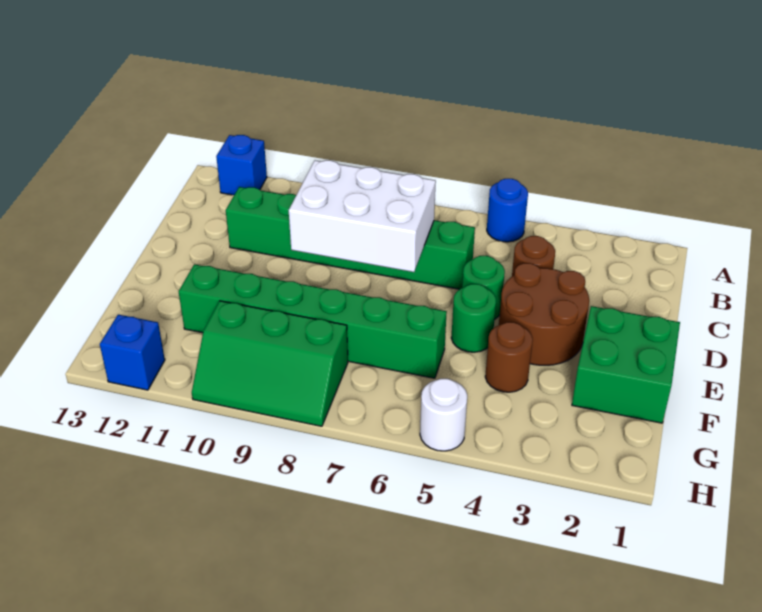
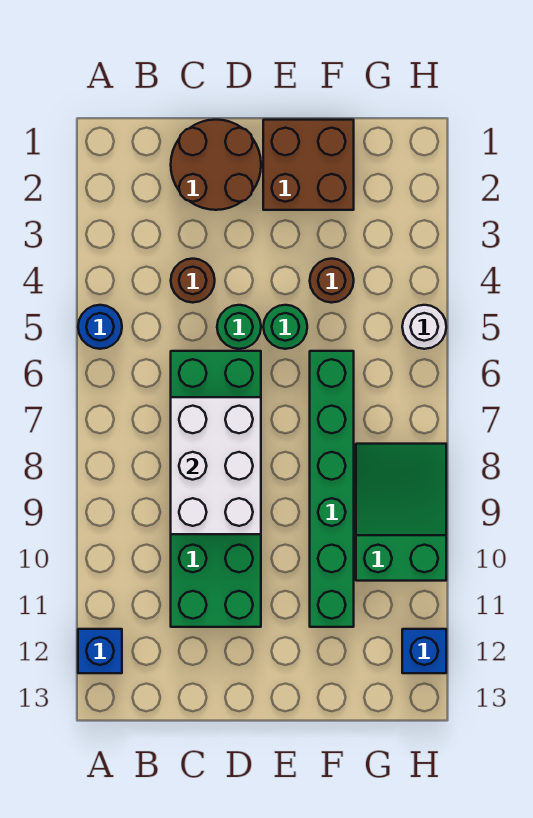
green brick C6:C11 level 1 -> green brick C6:D11 level 1
brown round brick D3:E4 level 1 -> brown round brick C1:D2 level 1
green brick E1:F2 level 1 -> brown brick E1:F2 level 1
green slope G8:H10 level 1 top G -> green slope G8:H10 level 1 top 10

